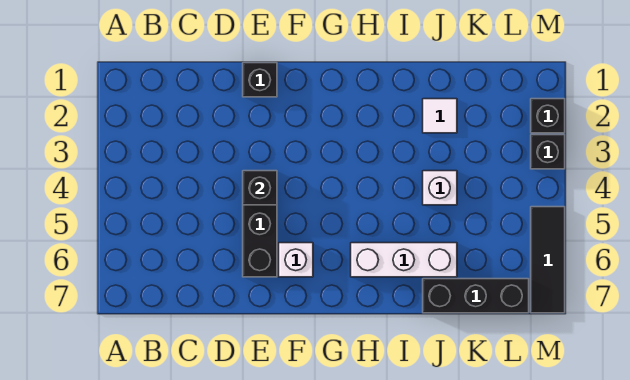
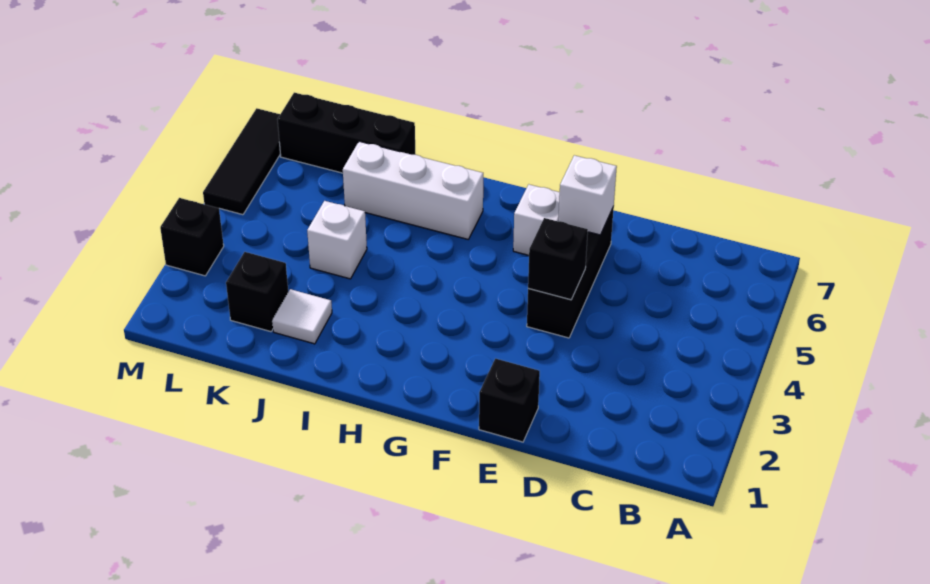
none -> white brick E6 level 2
black brick M2 level 1 -> black brick K2 level 1

